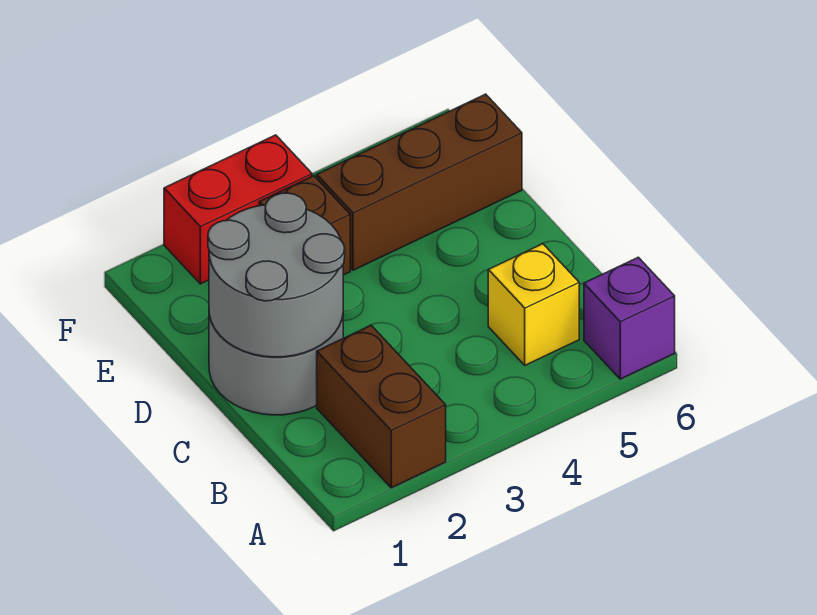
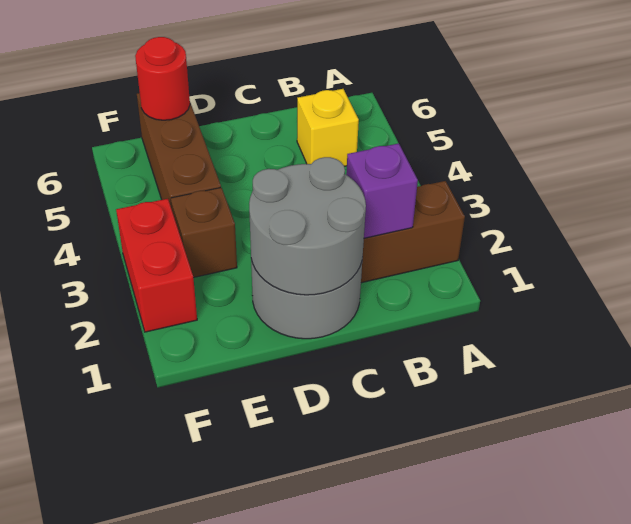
purple brick A6 level 1 -> purple brick B2 level 2
none -> red round brick E6 level 2

